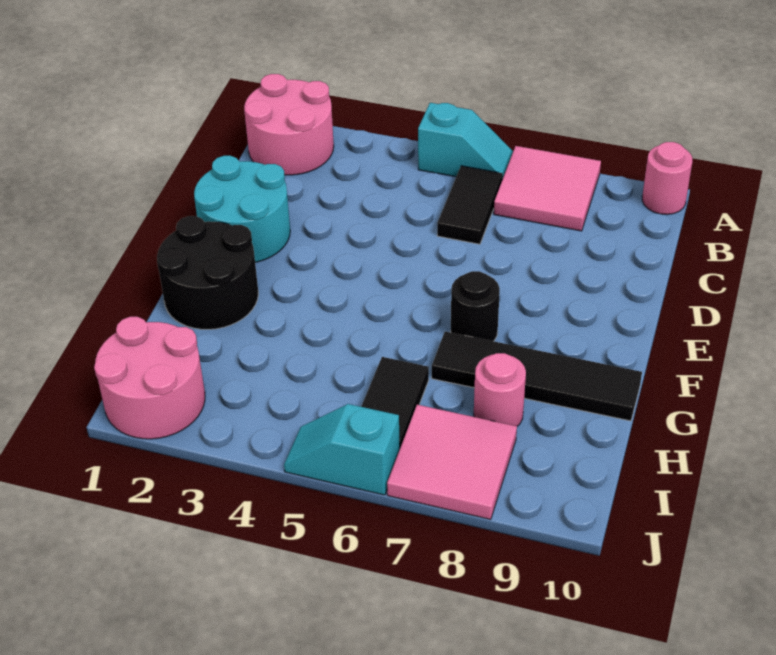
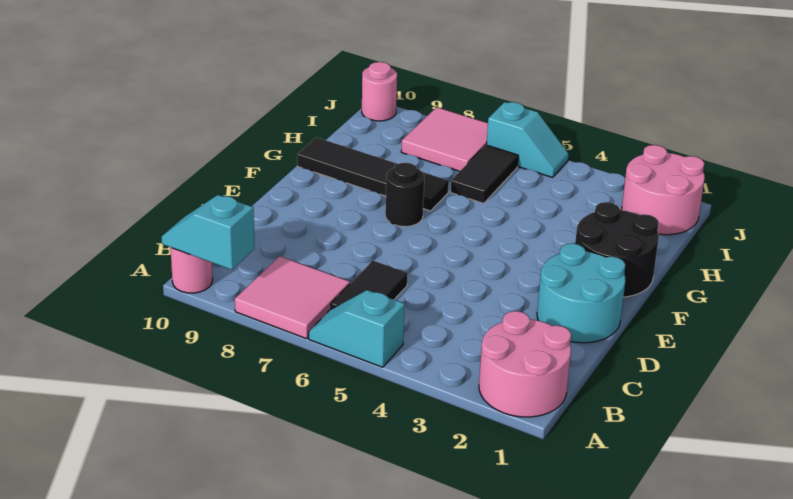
none -> cyan slope A9:A10 level 2 top 9
pink round brick H8 level 1 -> pink round brick J10 level 1

